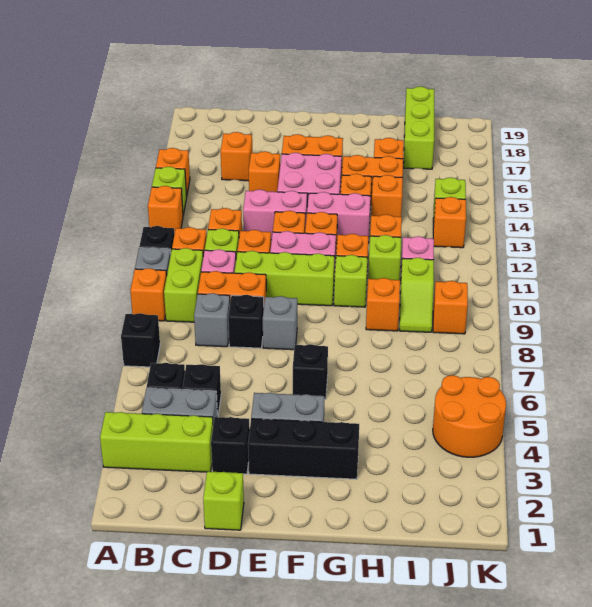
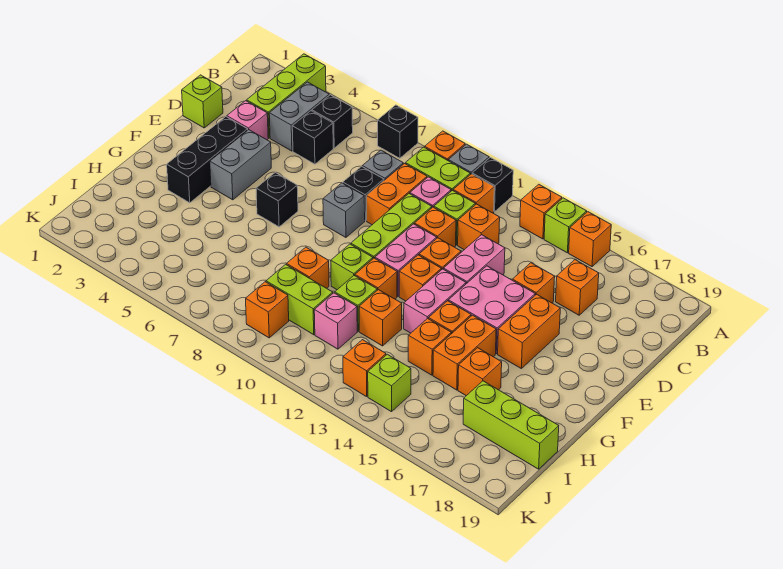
black brick D3 level 1 -> pink brick D3 level 1
lime slope I9:I10 level 1 top 10 -> lime brick I9:I10 level 1
orange round brick J4:K5 level 1 -> none

